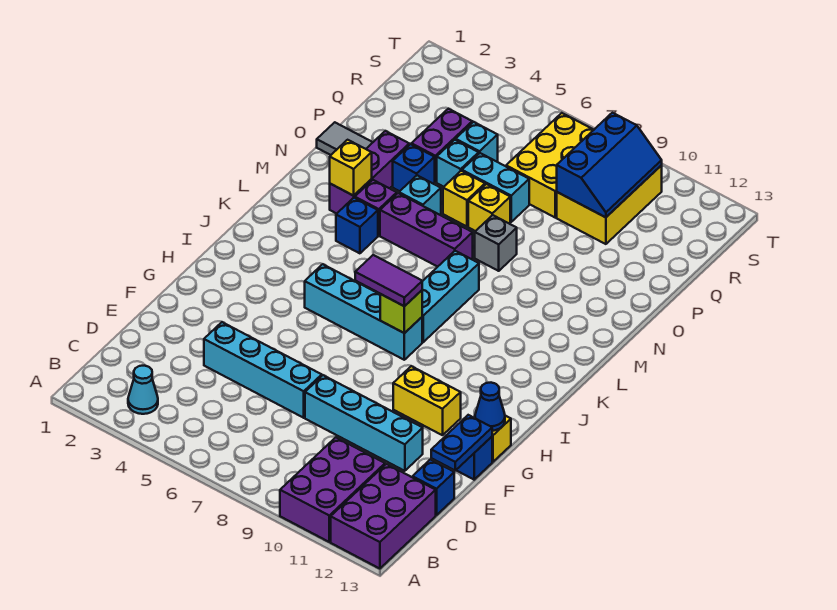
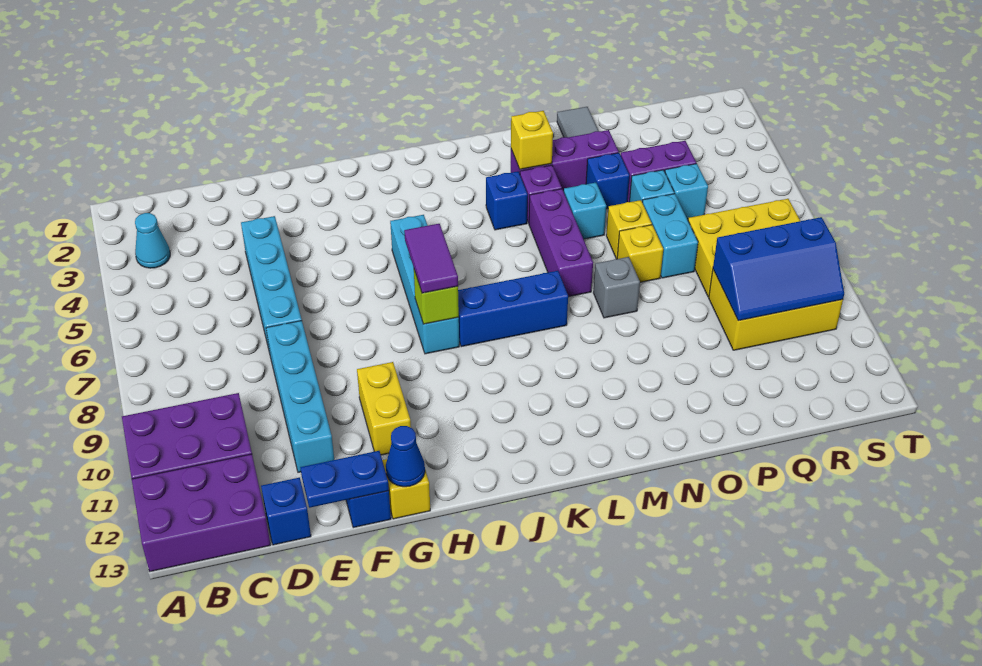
cyan brick J8:L8 level 1 -> blue brick J8:L8 level 1

